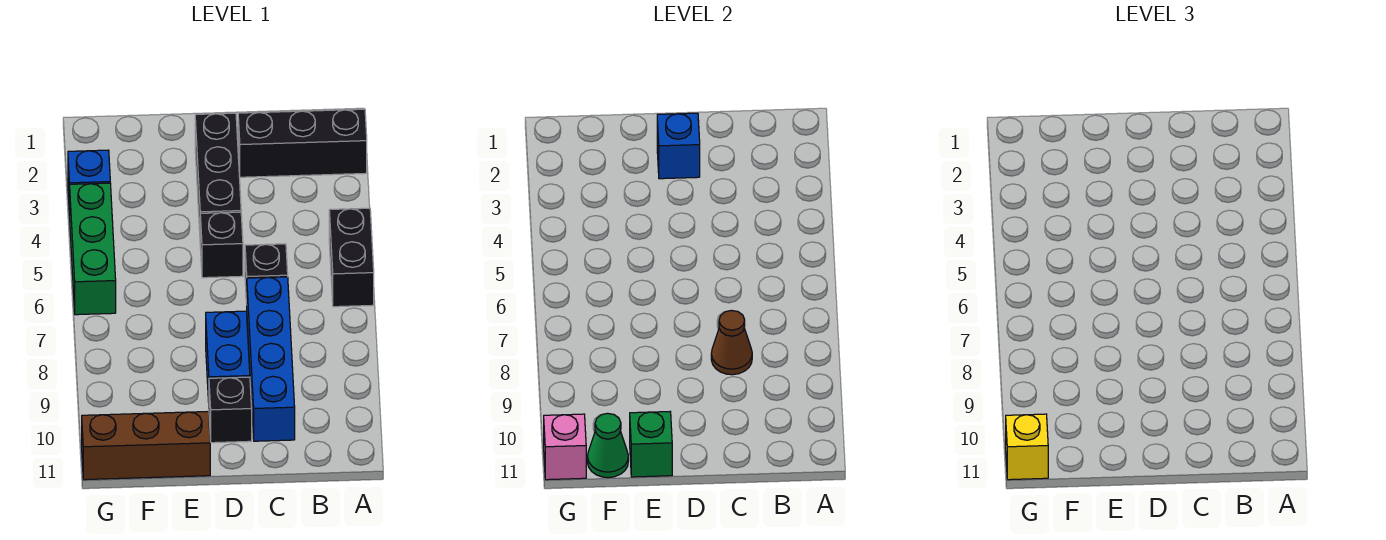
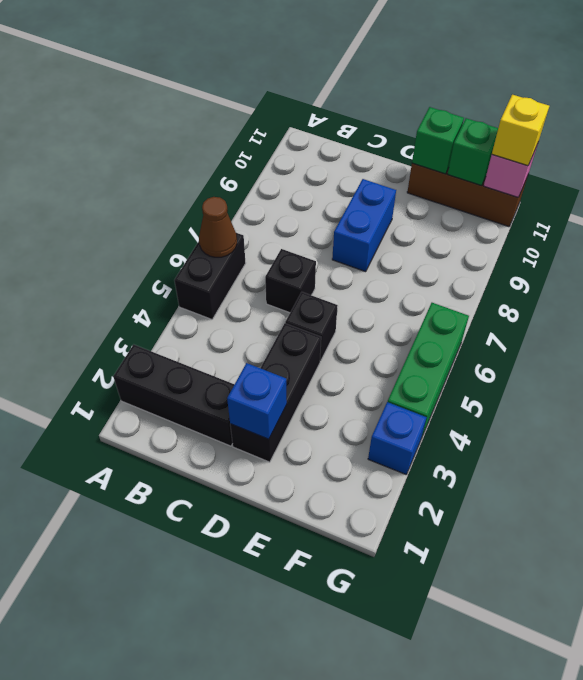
blue brick C7:C10 level 1 -> none
brown cone C8 level 2 -> brown cone A6 level 2
black brick D10 level 1 -> none
green cone F11 level 2 -> green brick F11 level 2

